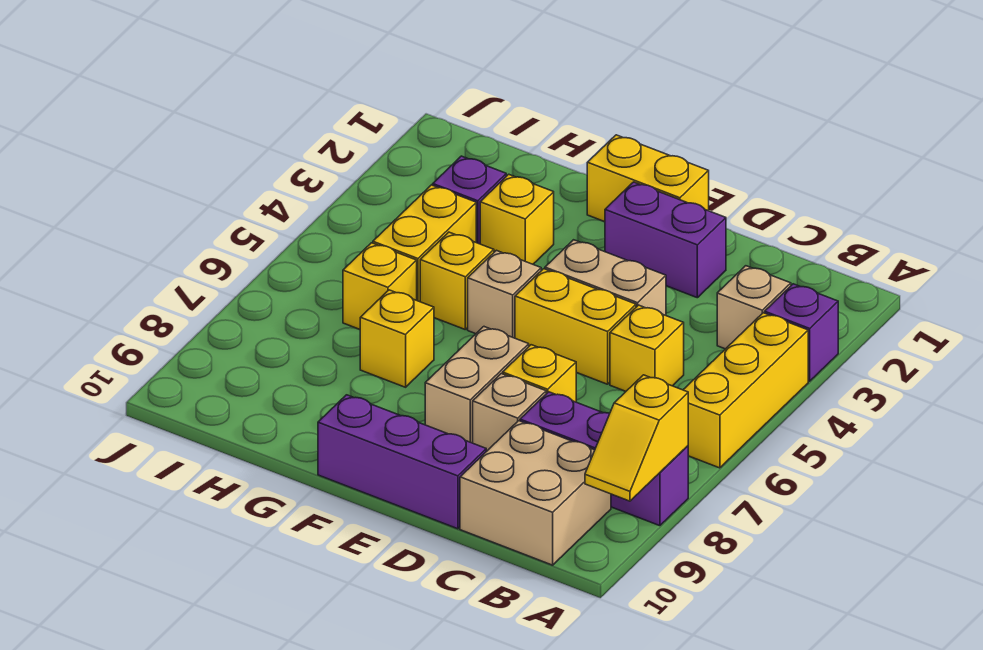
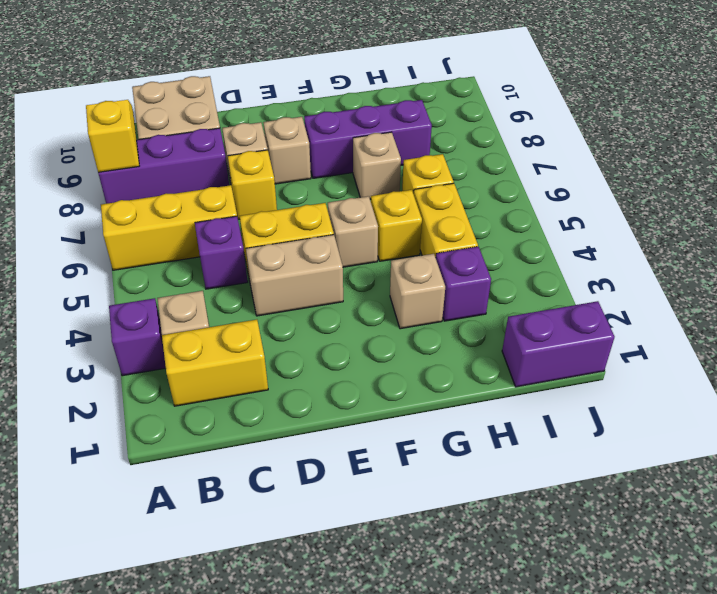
yellow brick A4:A6 level 1 -> yellow brick A6:C6 level 1
yellow brick C5 level 1 -> purple brick C5 level 1
purple brick D2:E2 level 1 -> purple brick I1:J1 level 1
purple brick D10:F10 level 1 -> purple brick F8:H8 level 1
yellow brick E1:F1 level 1 -> yellow brick B2:C2 level 1
tan brick E7:E8 level 1 -> tan brick E8 level 1
yellow brick G3 level 1 -> tan brick G3 level 1
yellow brick G7 level 1 -> tan brick G7 level 1

